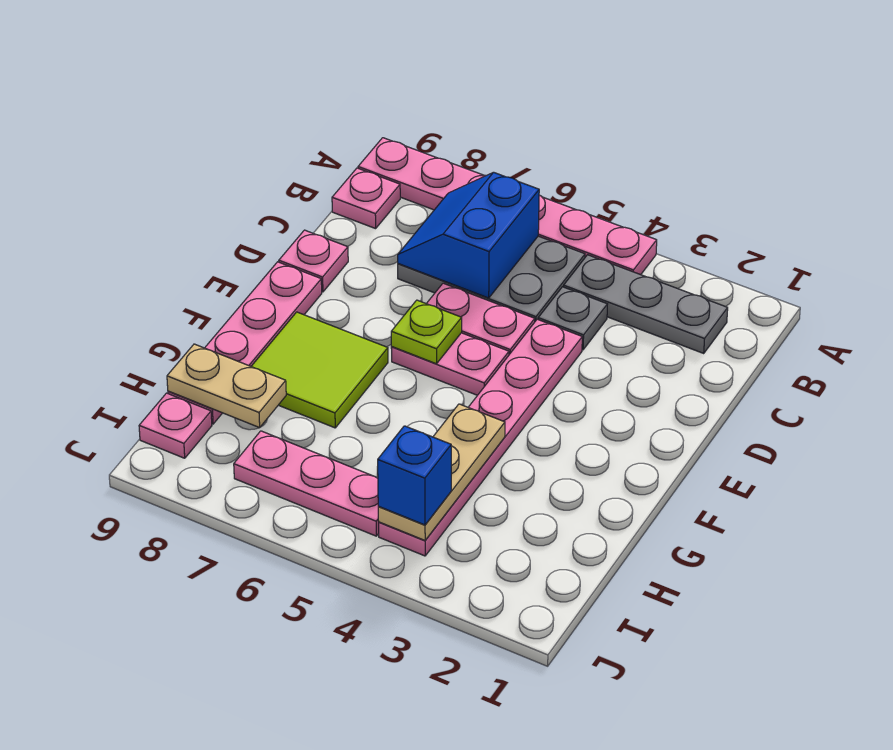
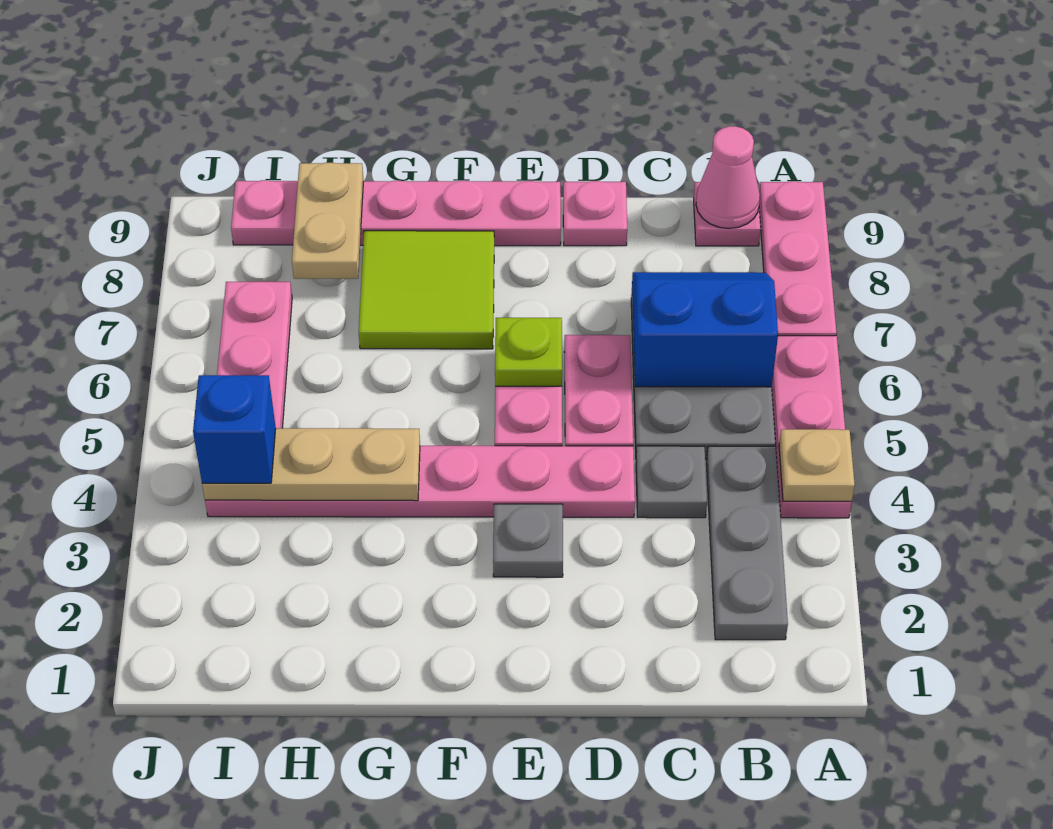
none -> tan plate A4 level 2
none -> pink cone B9 level 2
none -> grey plate E3 level 1

